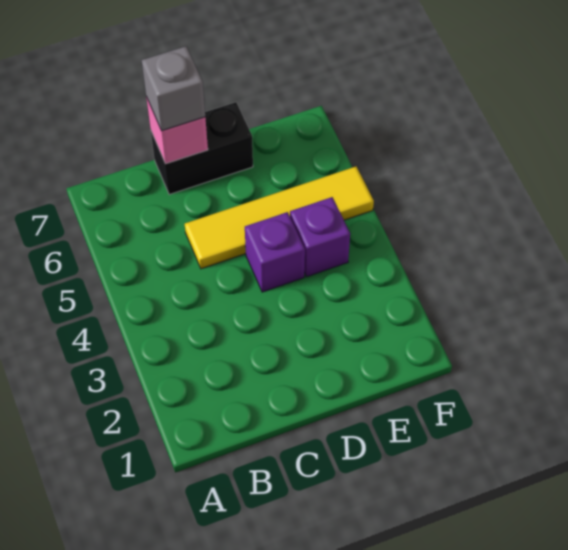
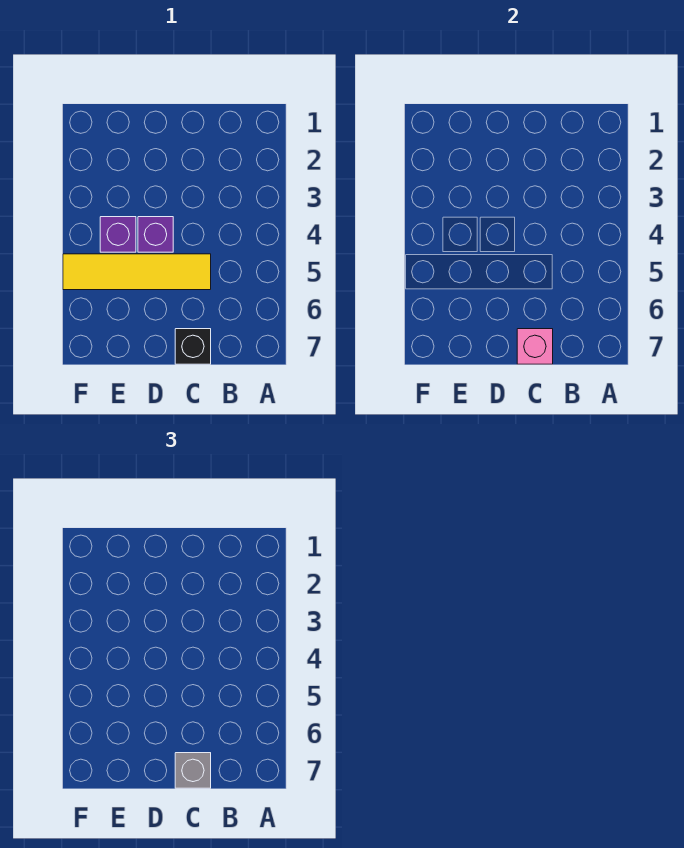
black brick C7:D7 level 1 -> black brick C7 level 1

